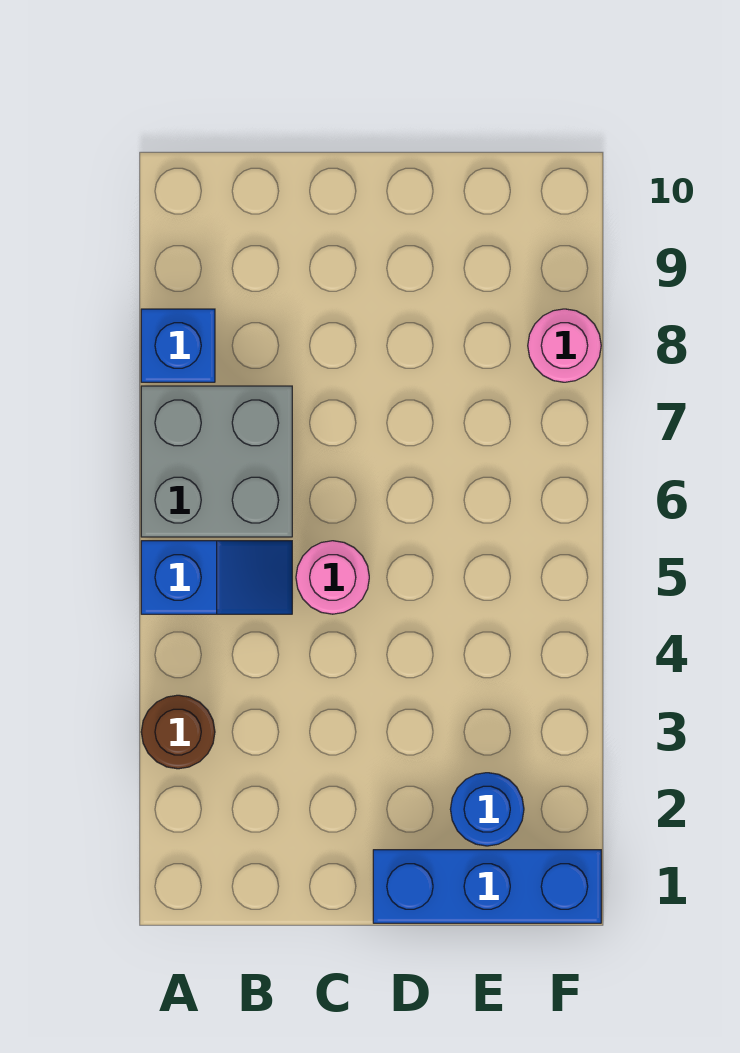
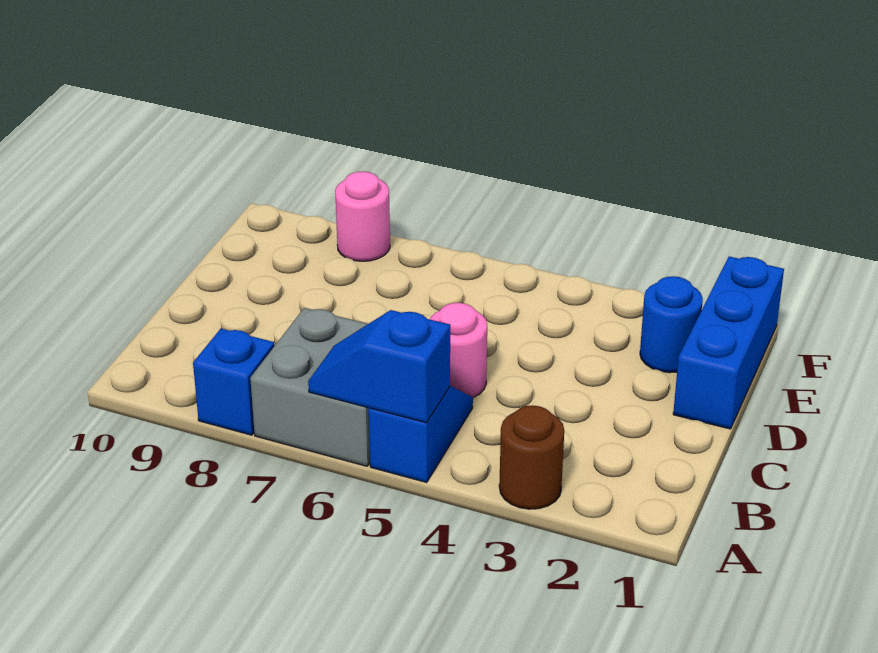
none -> blue slope A5:A6 level 2 top 5

